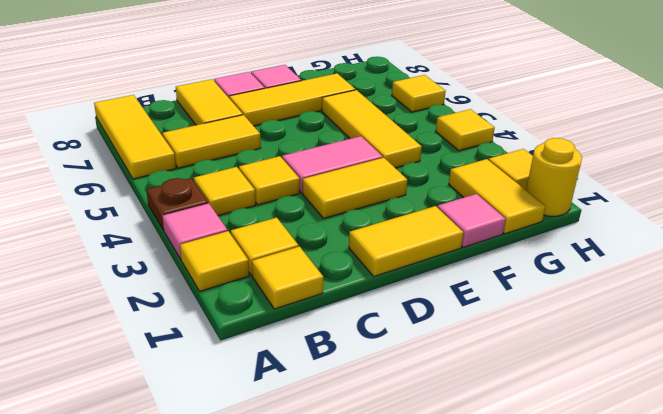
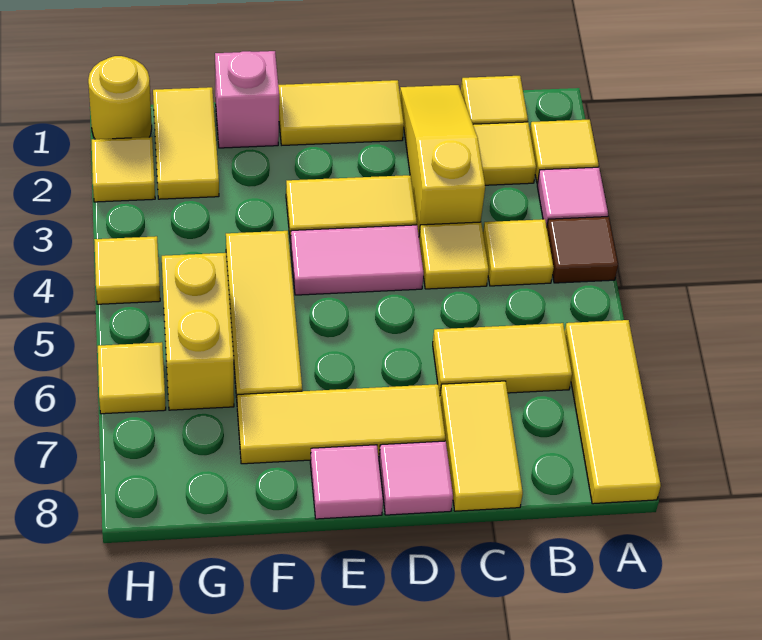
brown plate A4 level 1 -> brown tile A4 level 1
none -> yellow slope C1:C3 level 1 top 3
pink tile F1 level 1 -> pink brick F1 level 1
none -> yellow brick G5:G6 level 1

